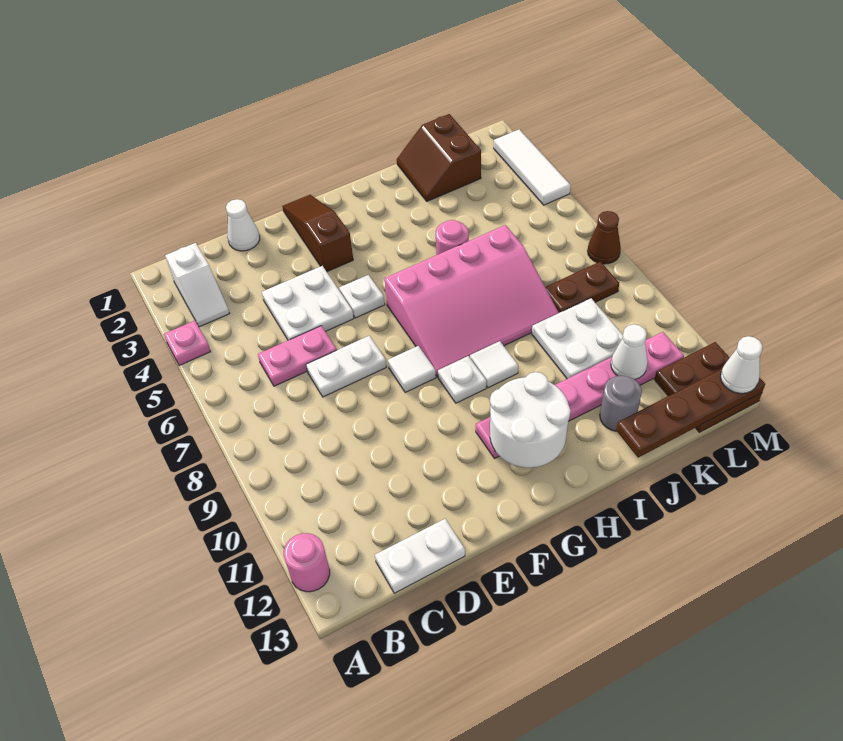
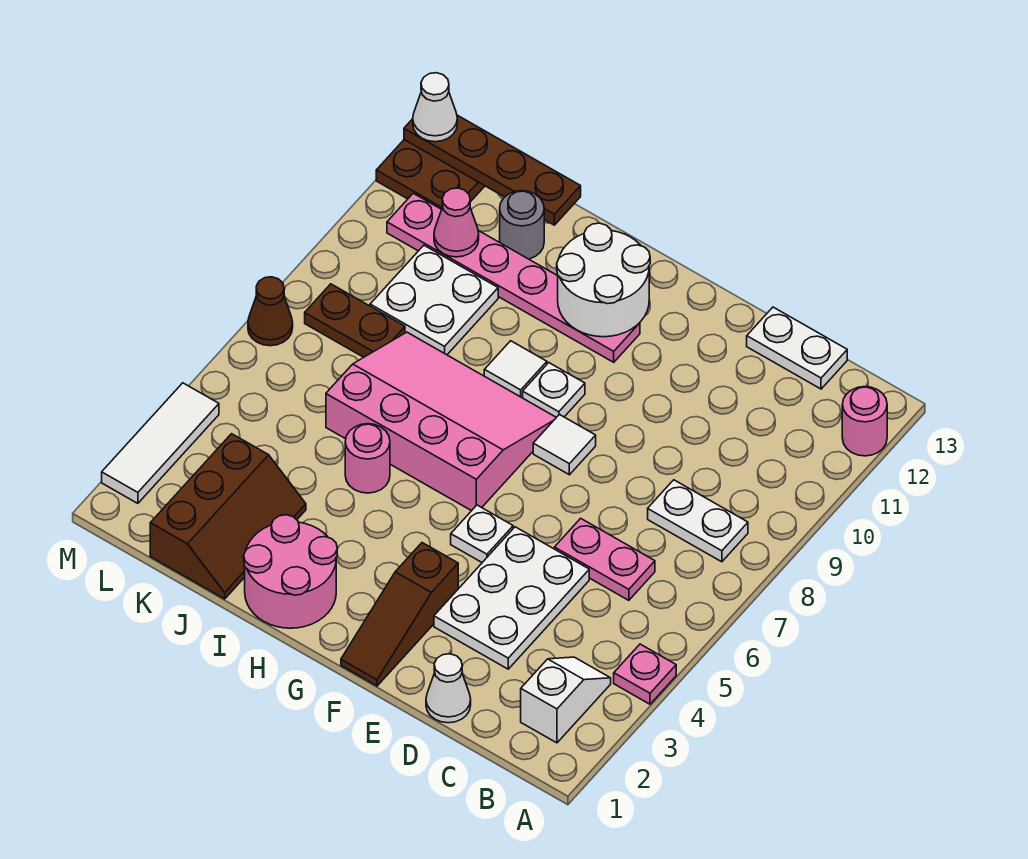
white plate D4:E5 level 1 -> white plate D3:E5 level 1
white plate D7:E7 level 1 -> white plate B8:C8 level 1
none -> pink round brick H1:I2 level 1
brown slope J1:K2 level 1 top K -> brown slope J1:K3 level 1 top K
white cone K11 level 2 -> pink cone K11 level 2

